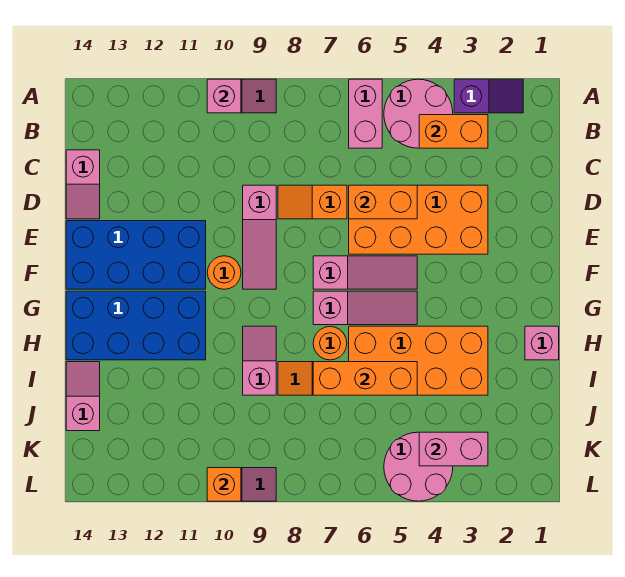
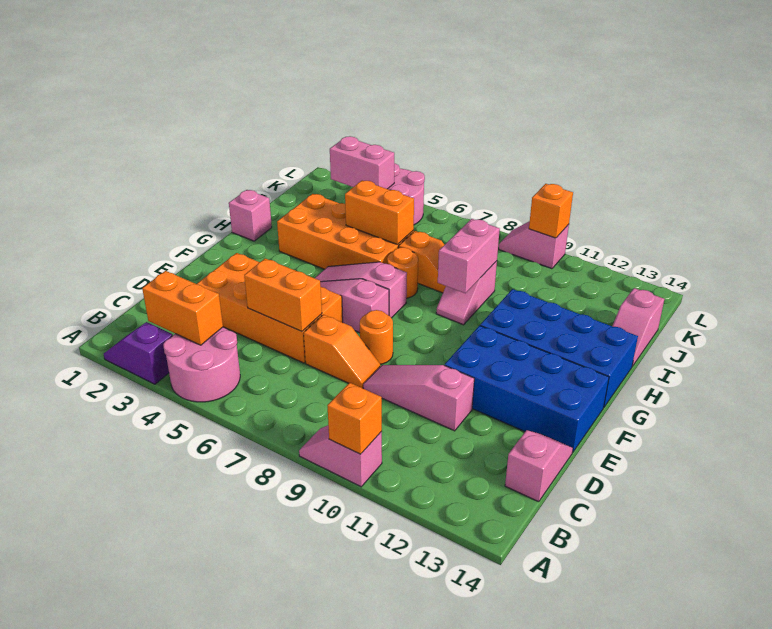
pink brick A6:B6 level 1 -> pink brick H9:I9 level 2
pink brick A10 level 2 -> orange brick A10 level 2
pink slope D9:F9 level 1 top D -> pink slope D9:D11 level 1 top 11
orange round brick F10 level 1 -> orange round brick E8 level 1
orange brick I5:I7 level 2 -> orange brick I5:I6 level 2

